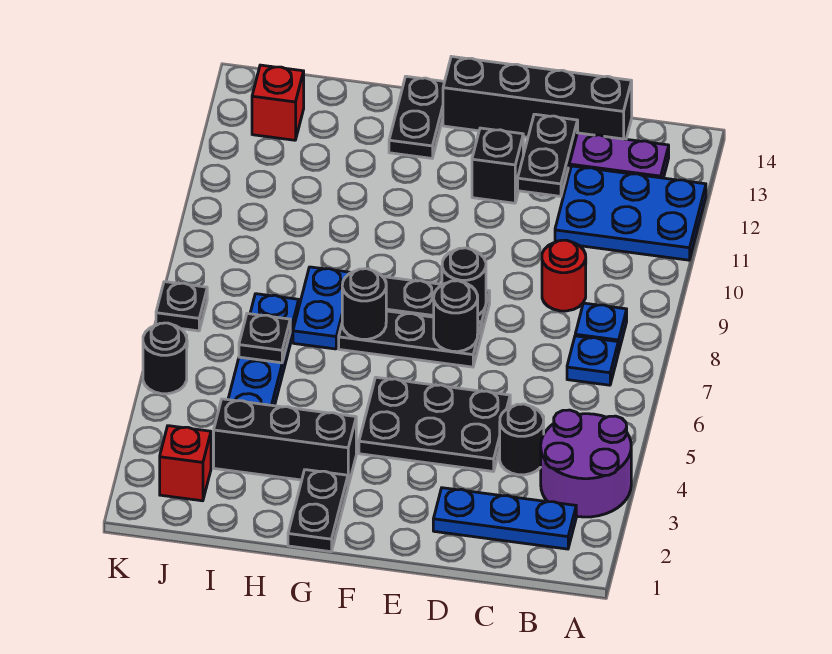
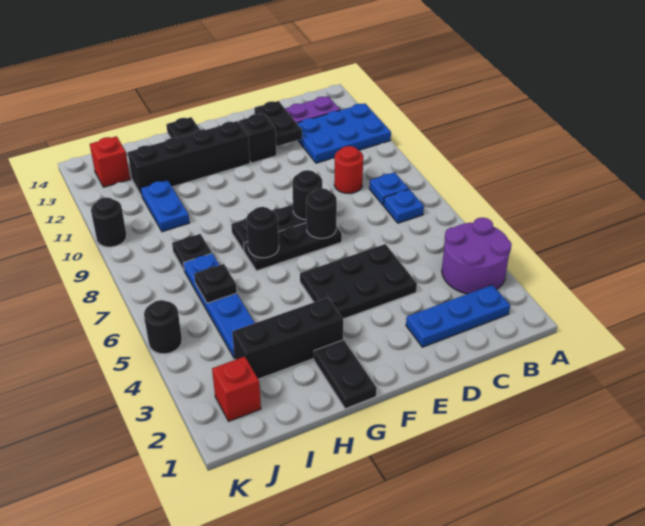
black round brick C4 level 1 -> black round brick K10 level 1
black brick C14:F14 level 1 -> black brick F12:I12 level 1
blue plate H7:H8 level 1 -> blue plate I10:I11 level 1
black plate K7 level 1 -> black plate I8 level 1

